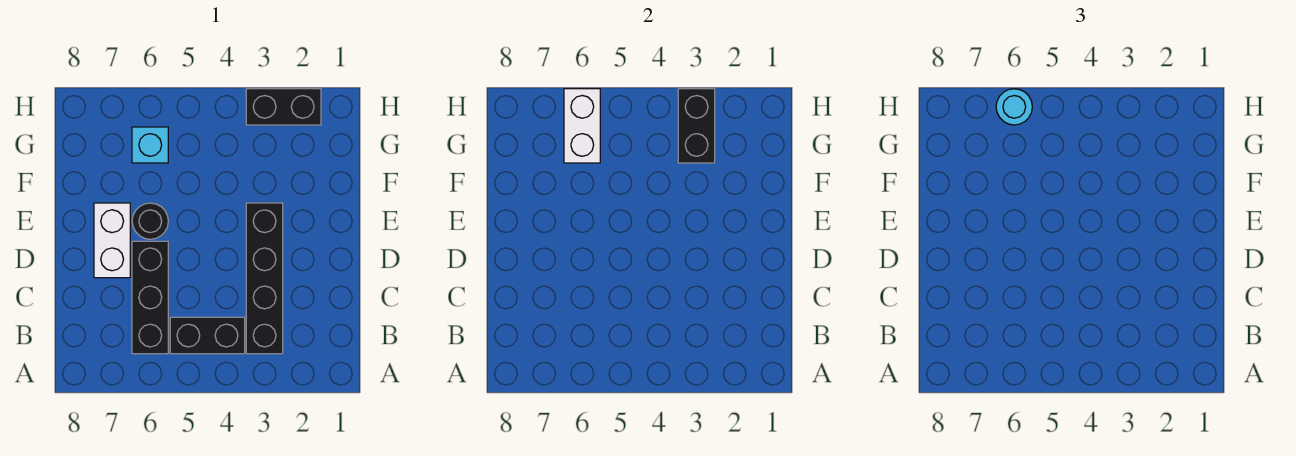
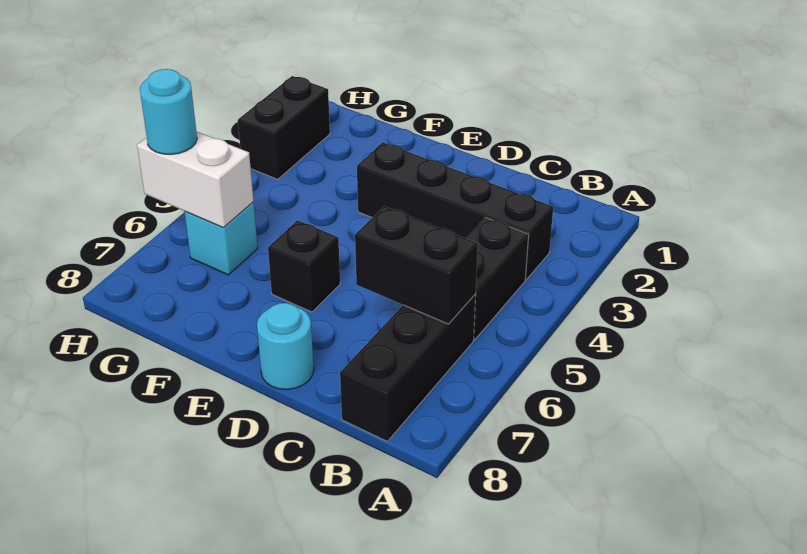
black brick B6:D6 level 1 -> black brick B6:B8 level 1
white brick D7:E7 level 1 -> none
none -> cyan round brick D8 level 1
black round brick E6 level 1 -> black brick E6 level 1
black brick G3:H3 level 2 -> black brick B6:C6 level 2

